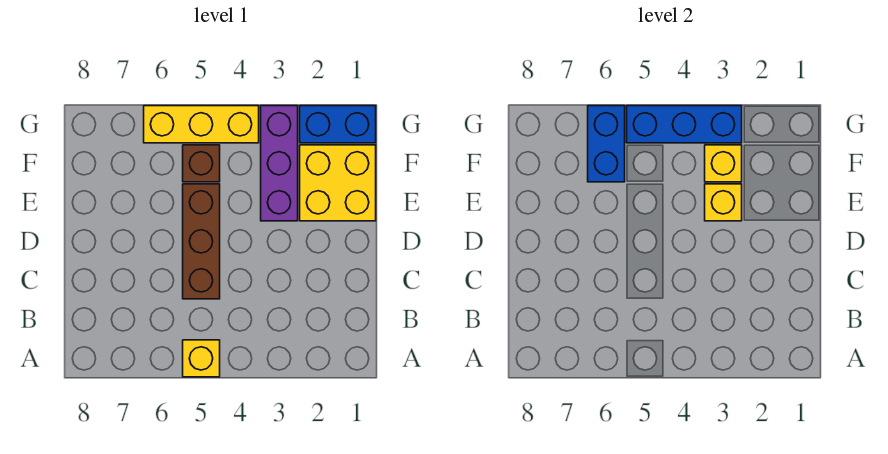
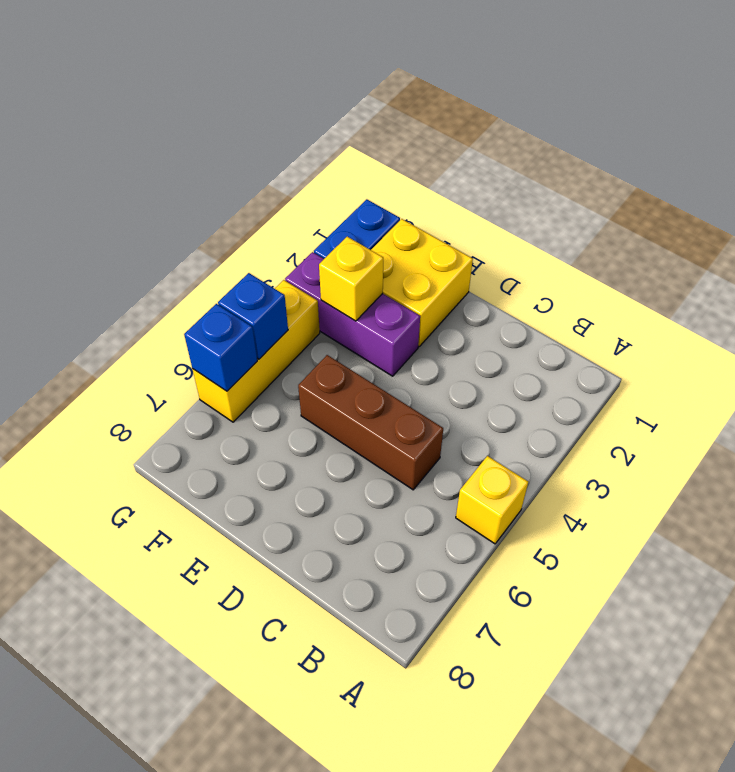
yellow brick E3 level 2 -> none
brown brick F5 level 1 -> none
blue brick F6:G6 level 2 -> blue brick G6 level 2
blue brick G3:G5 level 2 -> blue brick G5 level 2

